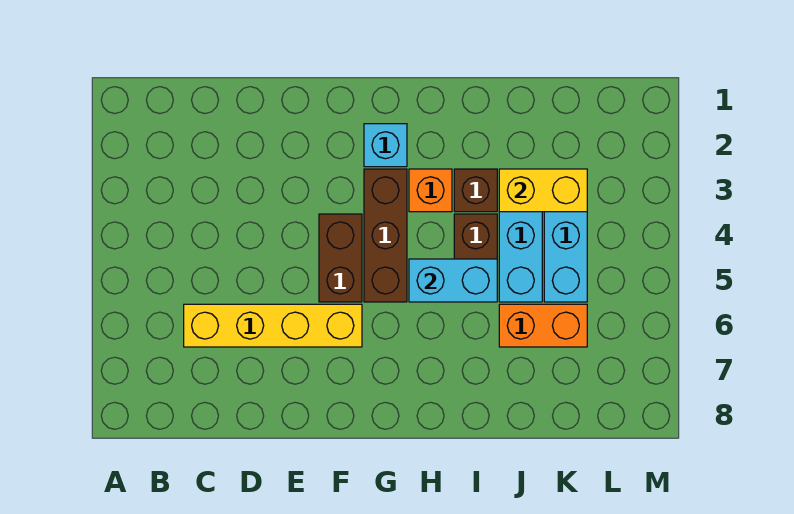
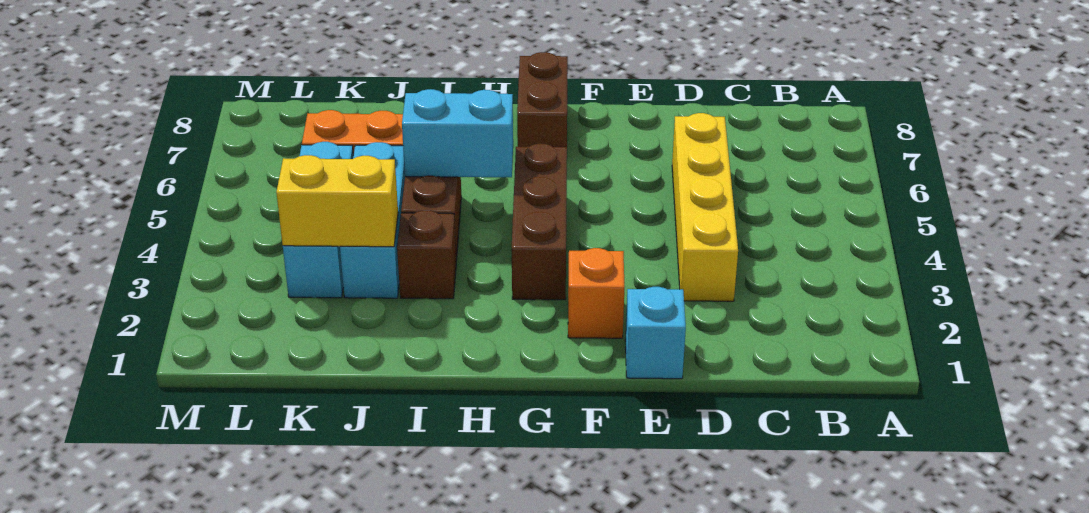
yellow brick C6:F6 level 1 -> yellow brick D3:D6 level 1
brown brick F4:F5 level 1 -> brown brick G7:G8 level 1
cyan brick G2 level 1 -> cyan brick E1 level 1
orange brick H3 level 1 -> orange brick F2 level 1

